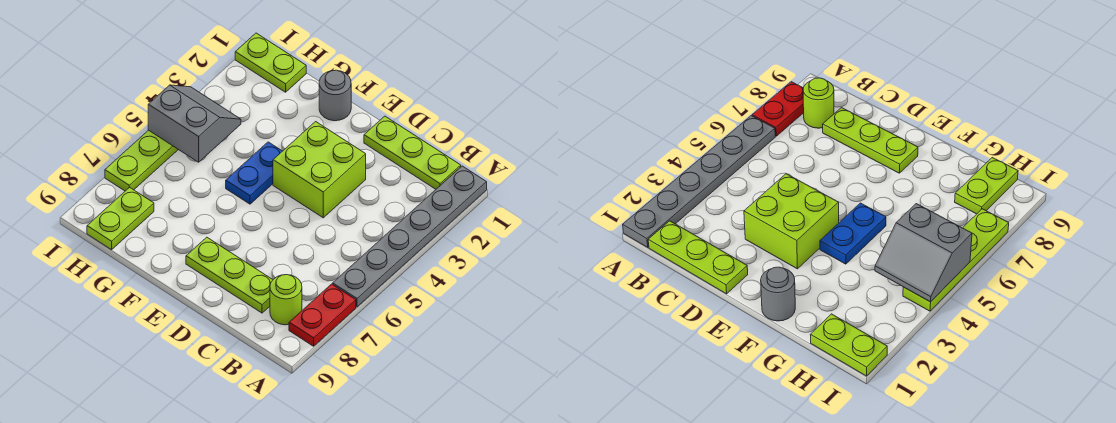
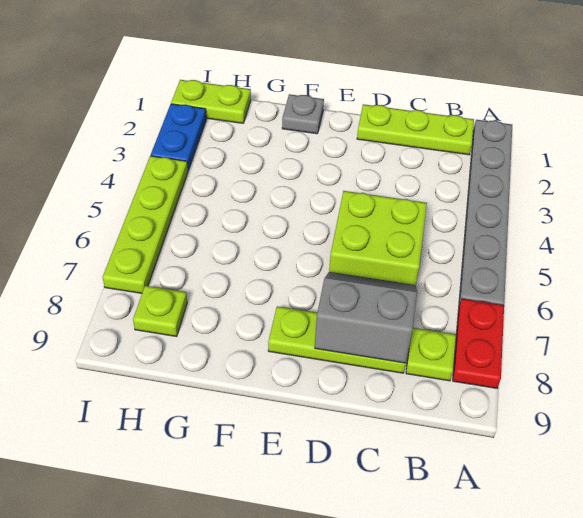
lime round brick B8 level 1 -> lime plate B8 level 1
lime brick D3:E4 level 1 -> lime brick C5:D6 level 1
grey round brick F1 level 1 -> grey plate F1 level 1
blue plate F4:F5 level 1 -> blue plate I2:I3 level 1
grey slope H4:I5 level 2 top 5 -> grey slope C7:D8 level 2 top 8
lime plate H8:H9 level 1 -> lime plate H8 level 1

